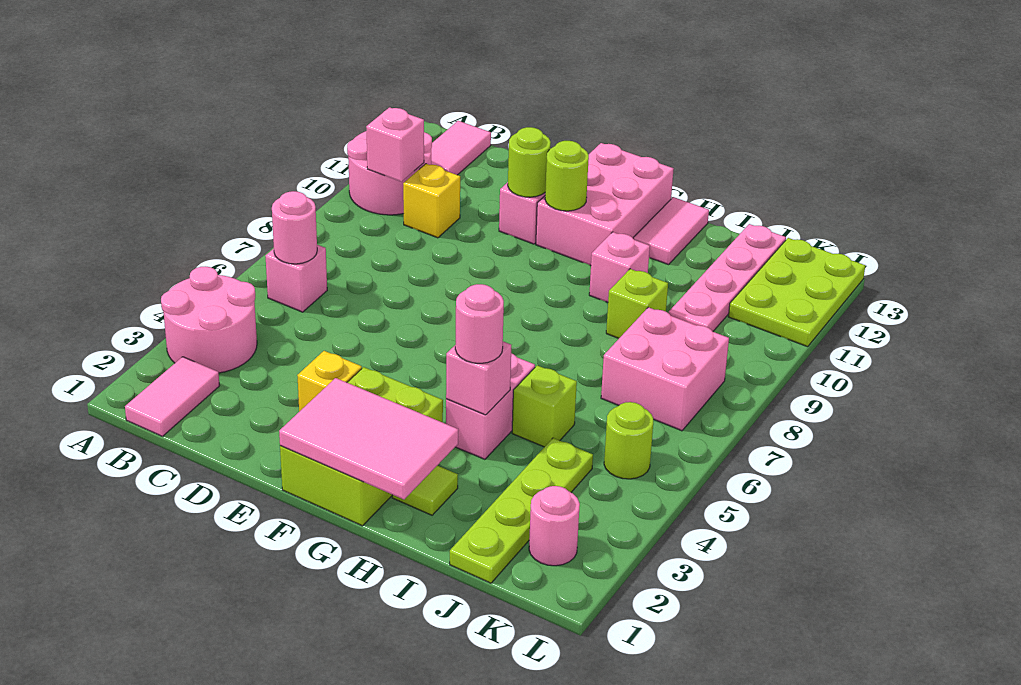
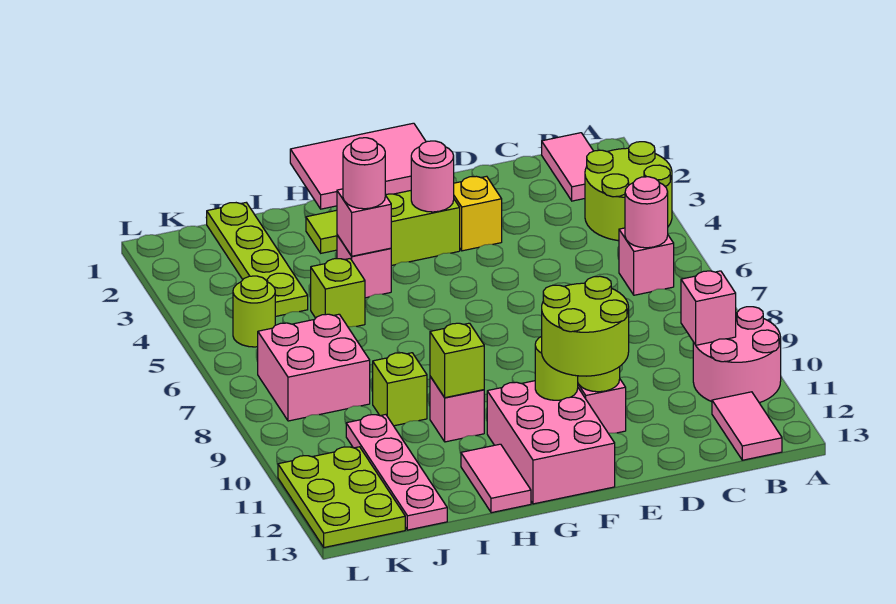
pink round brick A3:B4 level 1 -> lime round brick A3:B4 level 1
yellow brick C10 level 1 -> none
none -> lime round brick E11:F12 level 3
pink brick H4:H5 level 1 -> pink brick H4 level 1
none -> lime brick H10 level 2
pink round brick K2 level 1 -> pink round brick F3 level 2

